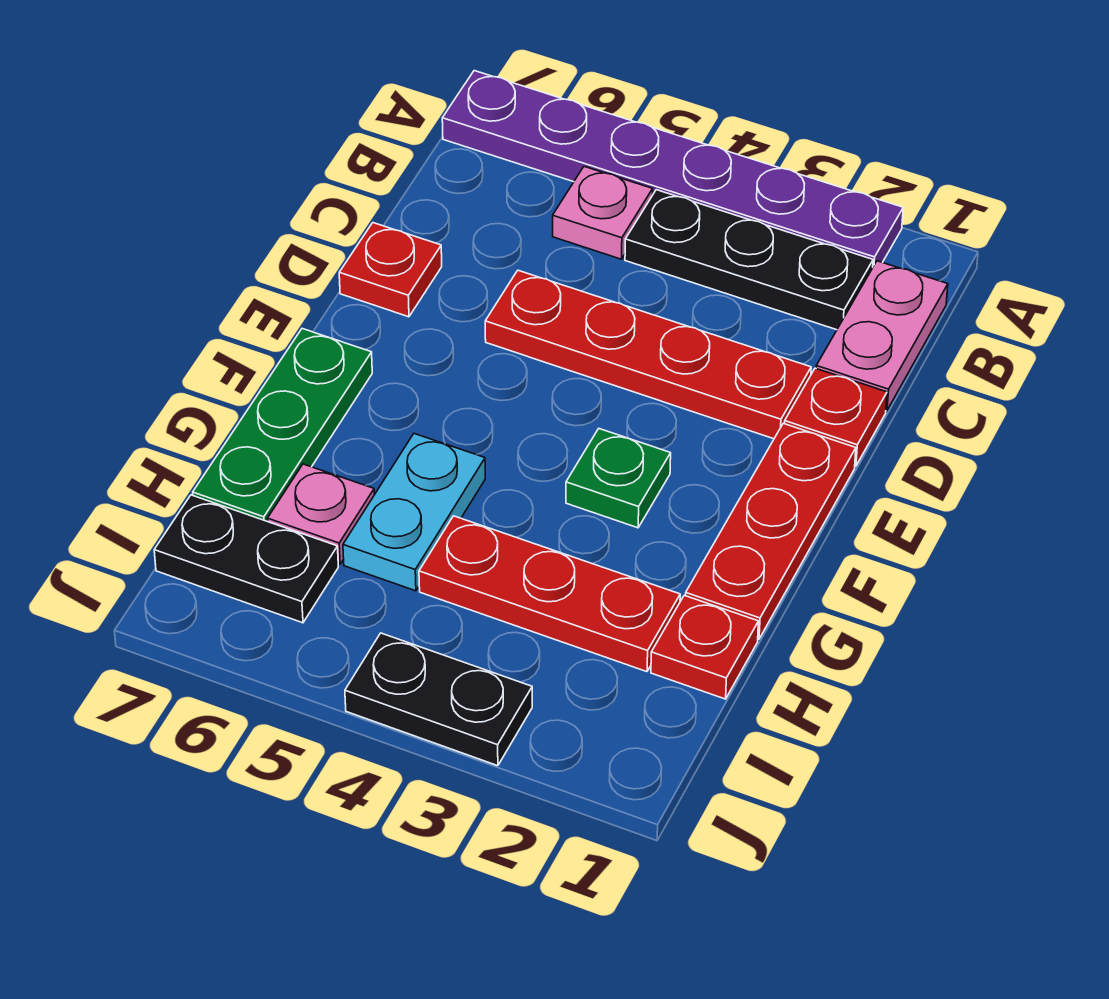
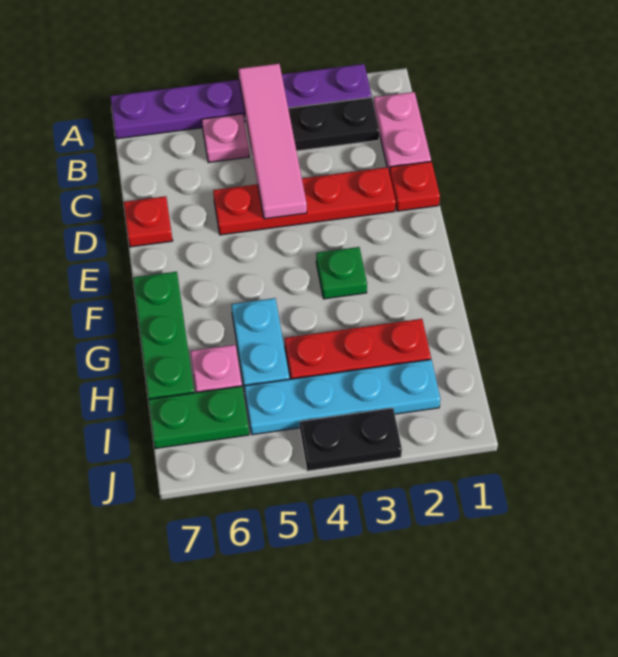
none -> pink tile A4:D4 level 2
red plate E1:G1 level 1 -> none
red plate H1 level 1 -> none
none -> cyan plate I2:I5 level 1
black plate I6:I7 level 1 -> green plate I6:I7 level 1

